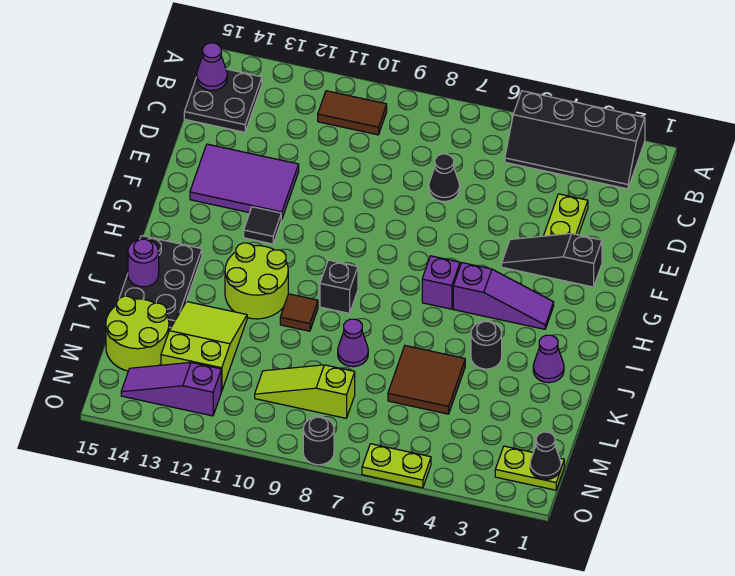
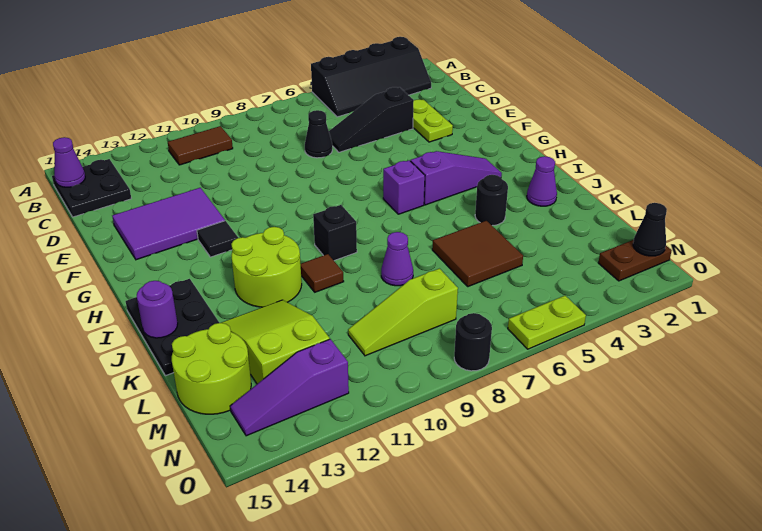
black slope F2:F4 level 1 top 2 -> black slope D4:D6 level 1 top 4
lime plate N1:N2 level 1 -> brown plate N1:N2 level 1

